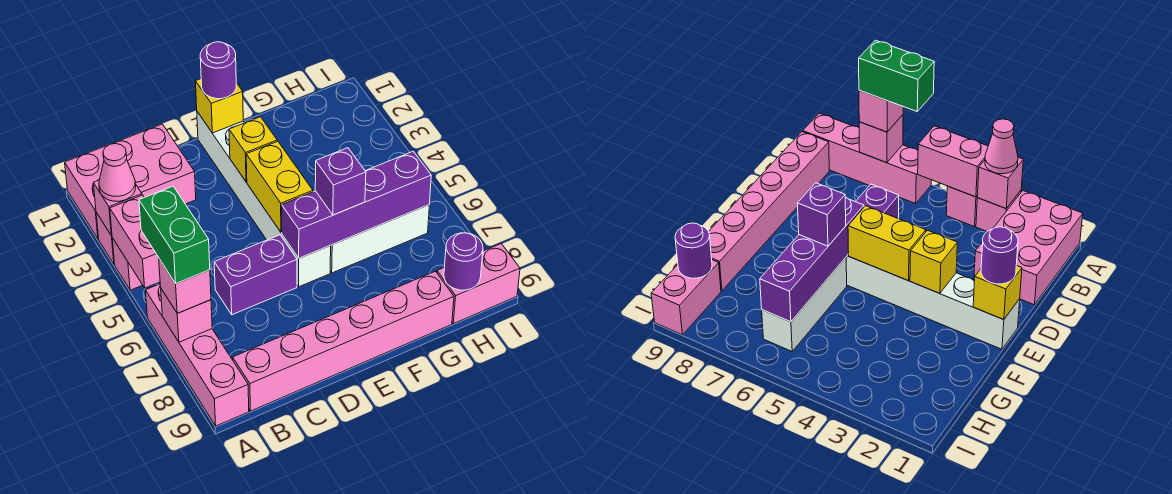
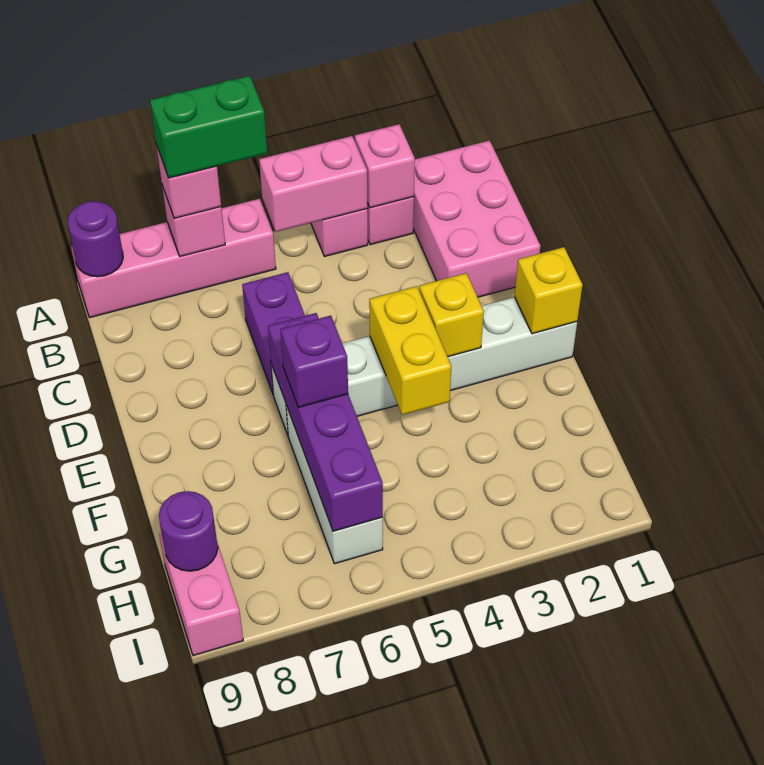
pink cone A3 level 3 -> none
pink brick B9:G9 level 1 -> none
purple round brick E1 level 3 -> purple round brick A9 level 2
yellow brick E4:E5 level 2 -> yellow brick E4:F4 level 2

